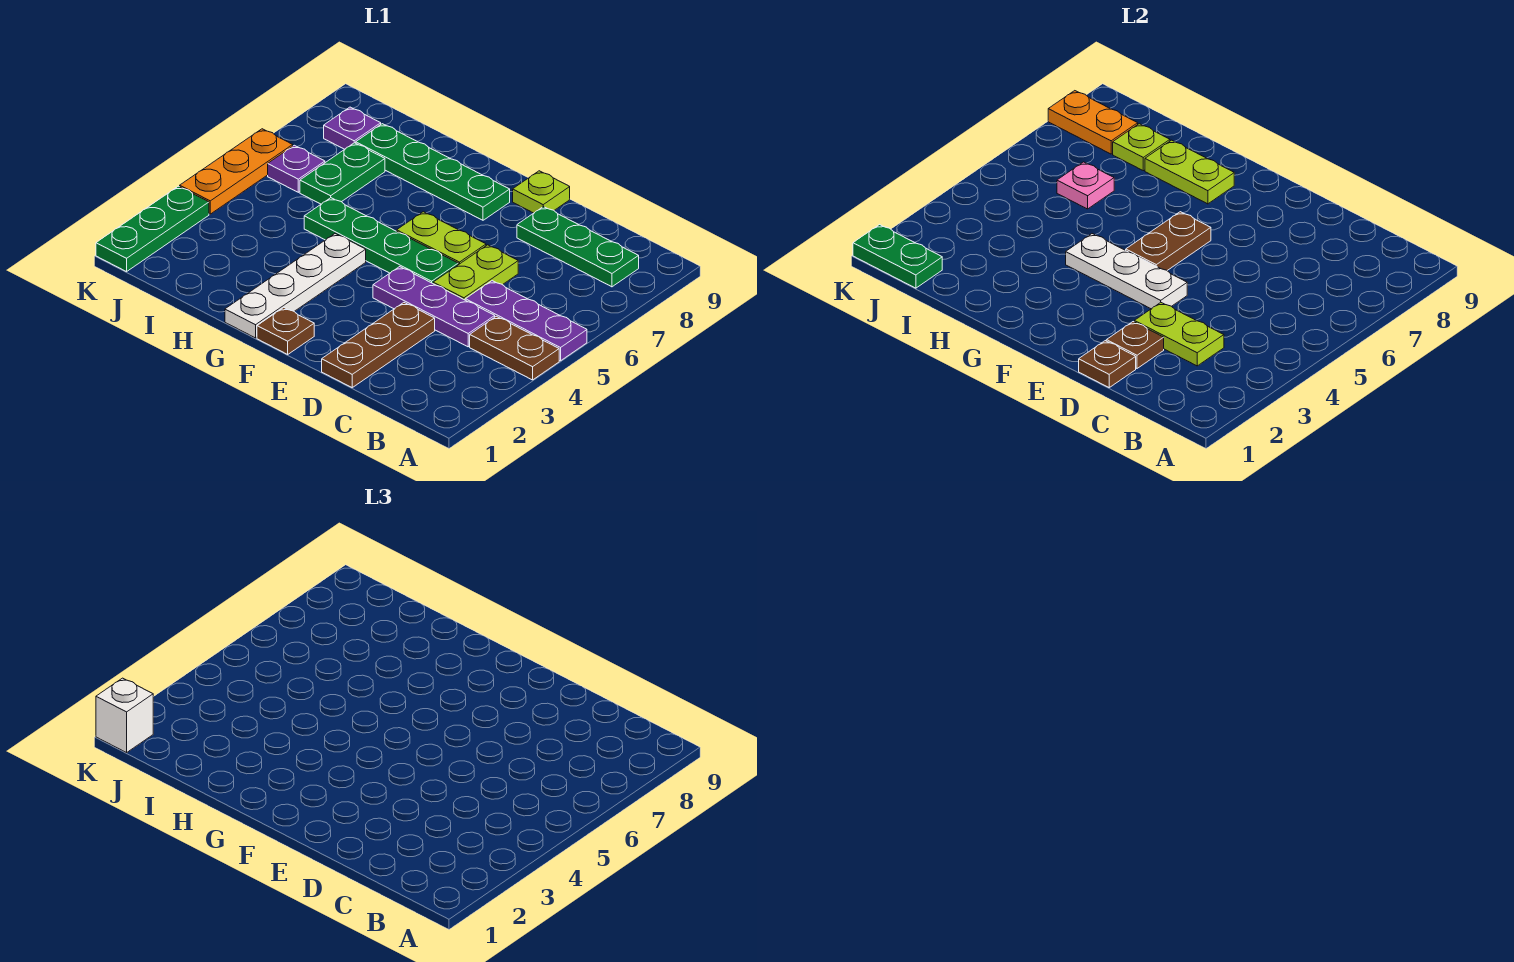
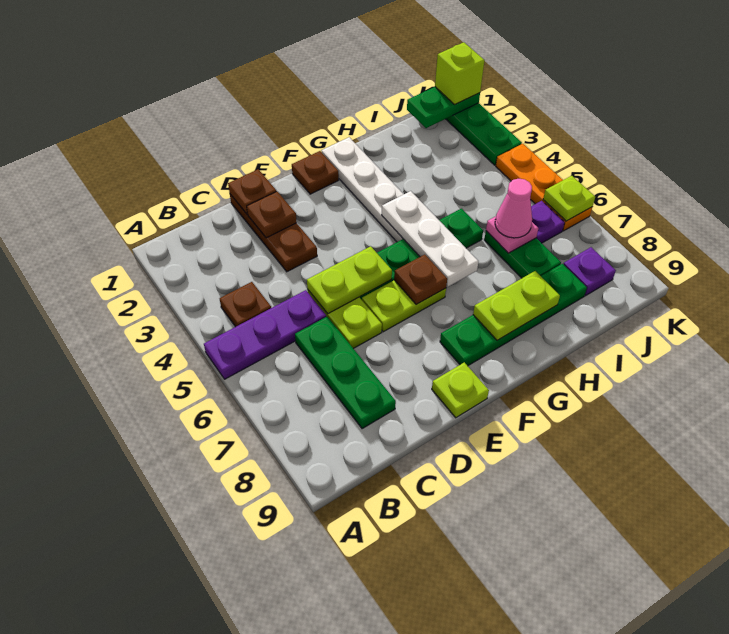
brown plate A4:B4 level 1 -> brown plate B4 level 1
green plate B8:D8 level 1 -> green plate C6:C8 level 1
lime plate C3:D3 level 2 -> lime plate D5:E5 level 2
purple plate C4:E4 level 1 -> none
white plate E4:G4 level 2 -> white plate G4:G6 level 2
brown plate F5:F6 level 2 -> brown plate F6 level 2
none -> pink cone I6 level 3
lime plate I8 level 2 -> lime plate K6 level 2
orange plate J8:K8 level 2 -> none
white brick K1 level 3 -> lime brick K1 level 3

